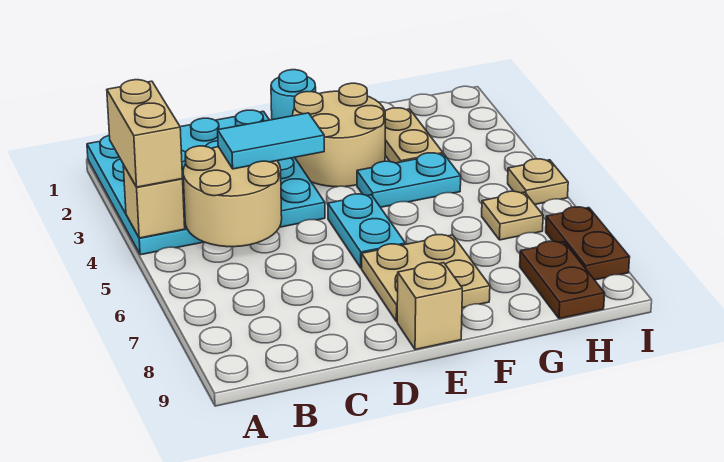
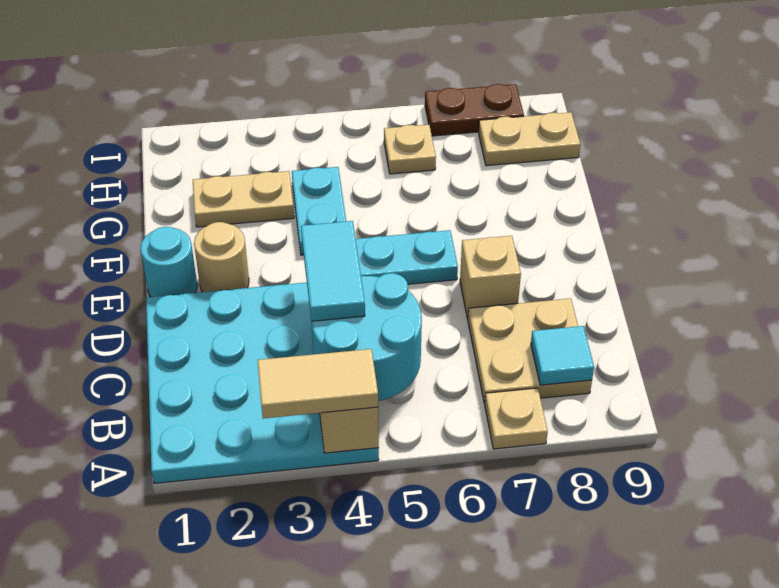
tan brick A3:A4 level 3 -> tan tile A3:A4 level 3
tan round brick B4:C5 level 2 -> cyan round brick B4:C5 level 2
none -> cyan tile B8 level 2
tan round brick E2:F3 level 1 -> tan round brick E2 level 1
tan plate E7:F8 level 1 -> tan plate B7:C8 level 1
tan brick E9 level 1 -> tan brick D7 level 1
brown plate H8:H9 level 1 -> tan plate H8:H9 level 1
tan plate I5 level 1 -> tan plate A7 level 1

